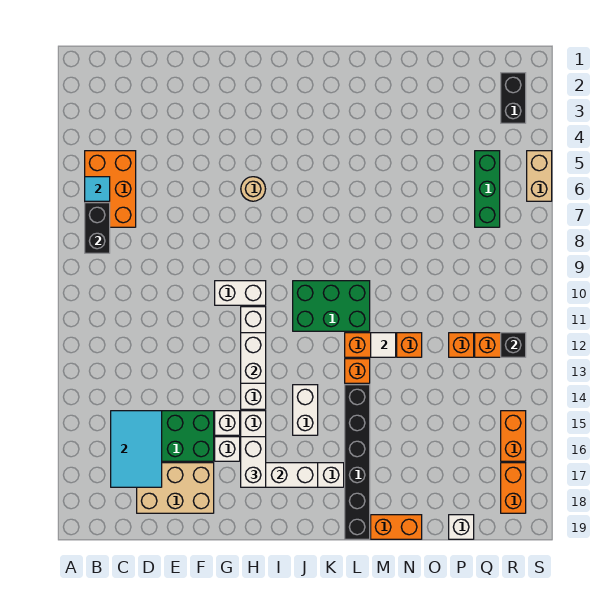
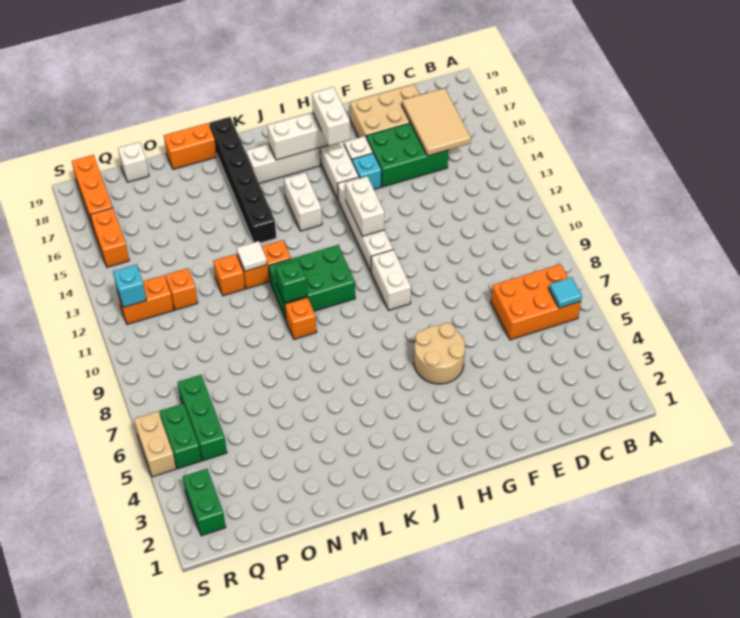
orange brick B5:C7 level 1 -> orange brick B6:D7 level 1
black brick B7:B8 level 2 -> none
cyan tile C15:D17 level 2 -> tan tile C15:D17 level 2
white brick G10:H10 level 1 -> white brick H9:H10 level 1
white brick G15 level 1 -> cyan brick G15 level 1
tan round brick H6 level 1 -> tan round brick G5:H6 level 1
none -> green brick L10 level 2
orange brick L13 level 1 -> orange brick L9 level 1
black brick R2:R3 level 1 -> green brick R2:R3 level 1
none -> green brick R5:R6 level 1
black brick R12 level 2 -> cyan brick R12 level 2
orange brick R17:R18 level 1 -> orange brick R17:R19 level 1

